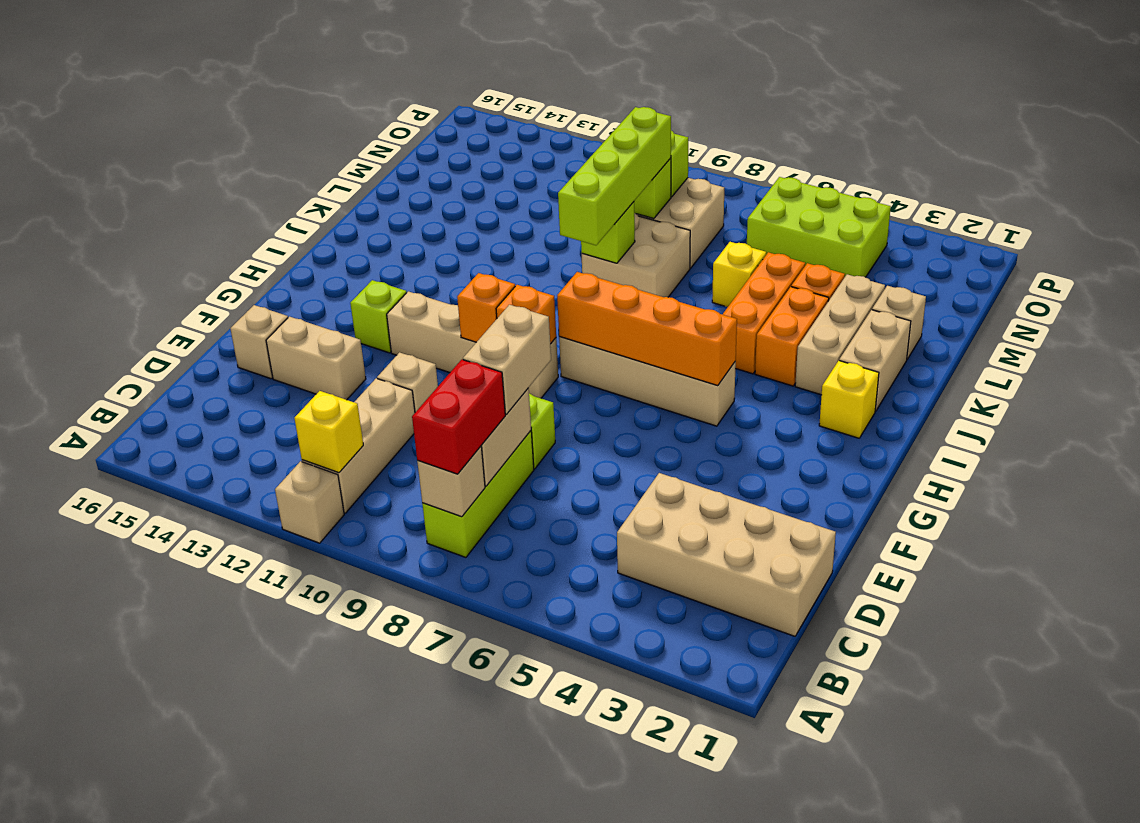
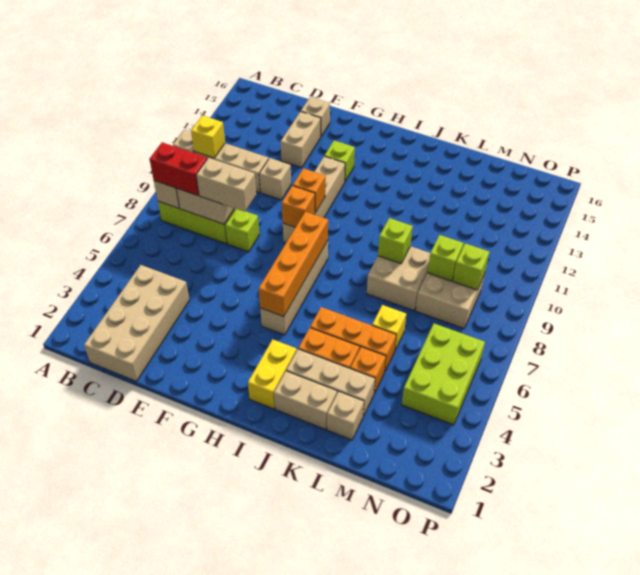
yellow brick I2 level 1 -> yellow brick I2:I3 level 1
lime brick J9:M9 level 3 -> none

